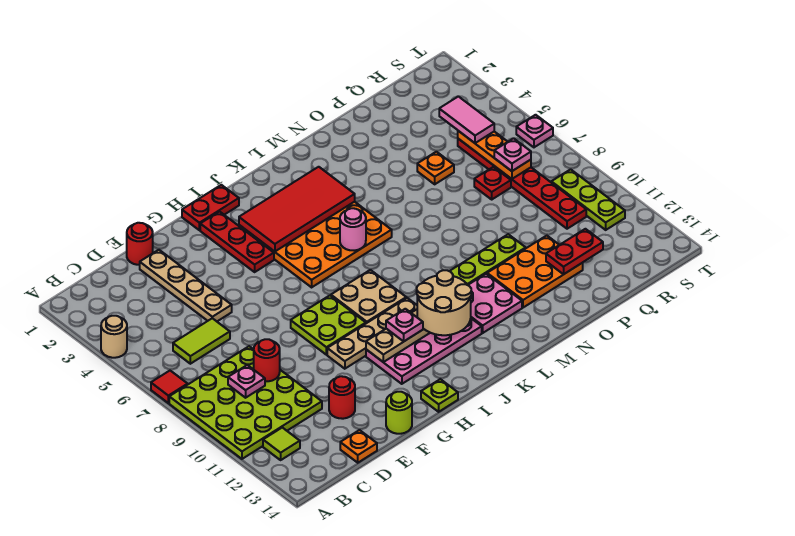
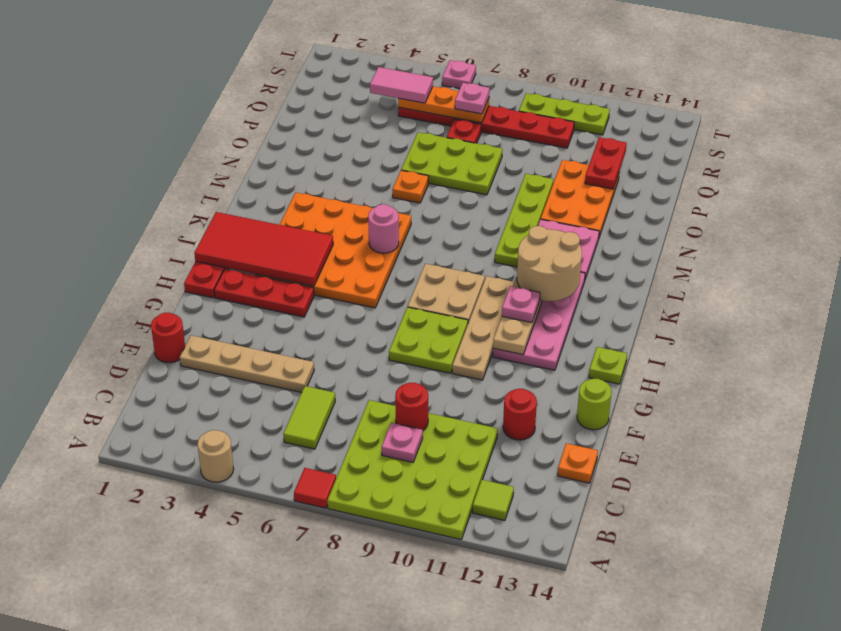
red tile I3:L4 level 2 -> red tile I1:J4 level 2
none -> lime plate O6:P8 level 1
orange plate P5 level 1 -> orange plate N6 level 1

